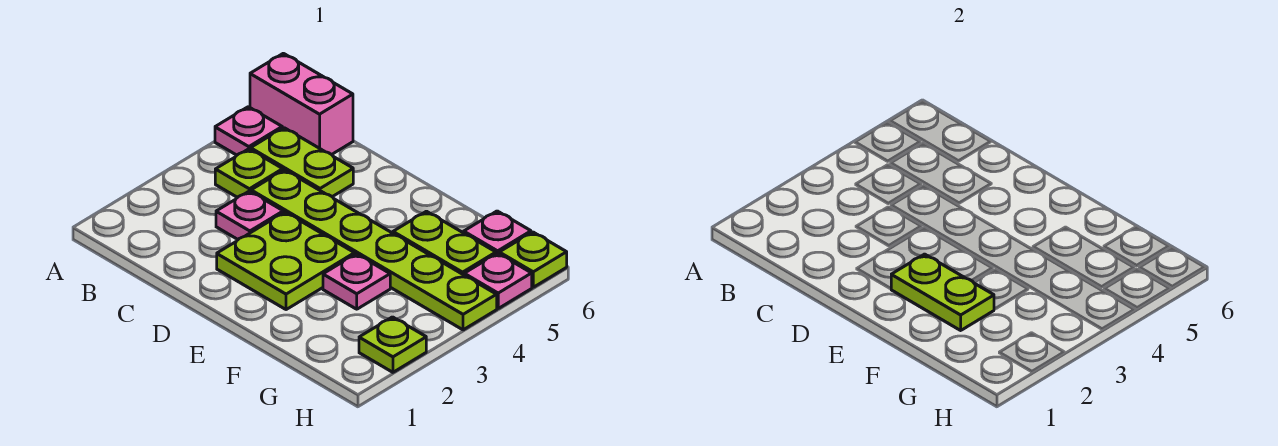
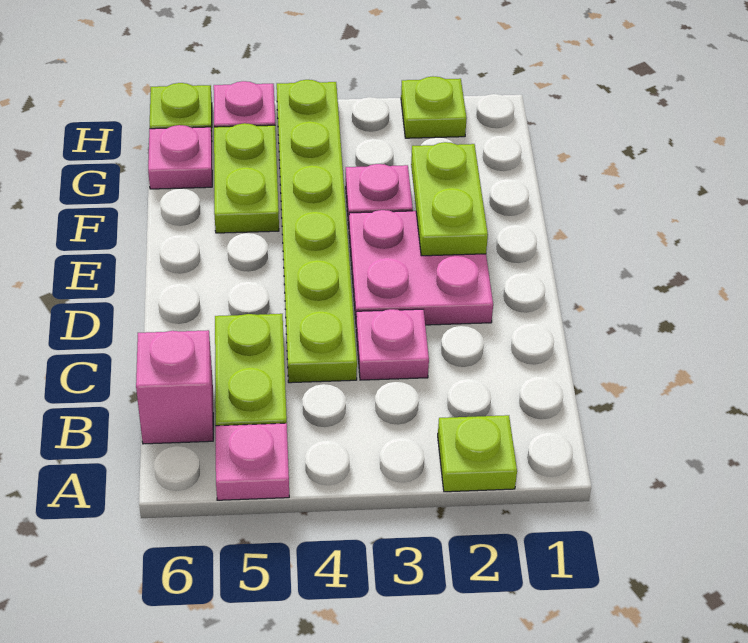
pink brick A6:B6 level 1 -> pink brick B6 level 1
lime plate B4 level 1 -> lime plate A2 level 1
lime plate D2:E3 level 1 -> pink plate D2:E3 level 1

